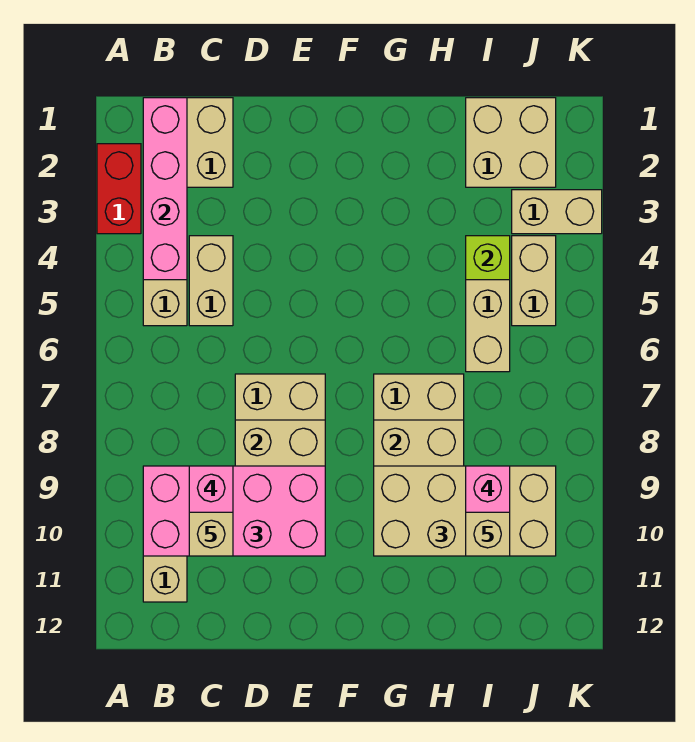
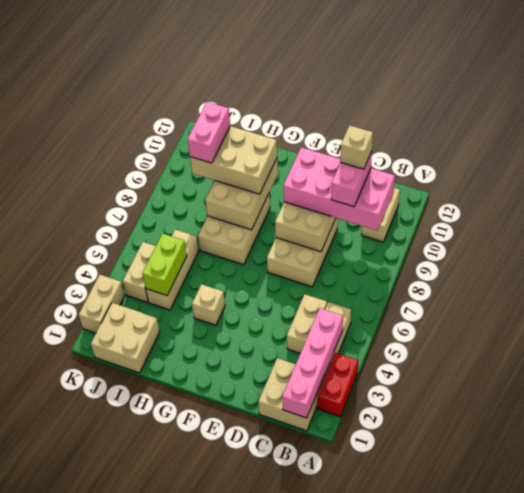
tan brick G9:J10 level 3 -> tan brick G9:I10 level 3
lime brick I4 level 2 -> lime brick I4:I5 level 2
tan brick I10 level 5 -> tan brick G4 level 1
tan brick J3:K3 level 1 -> tan brick K2:K3 level 1

